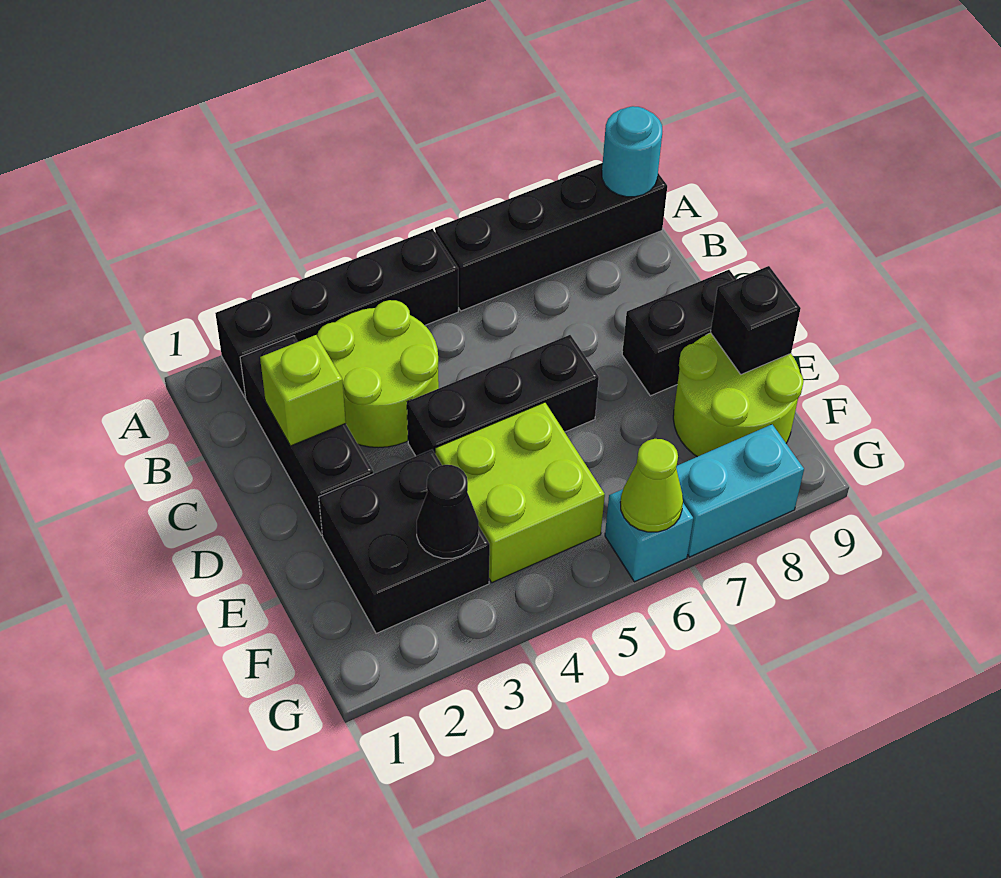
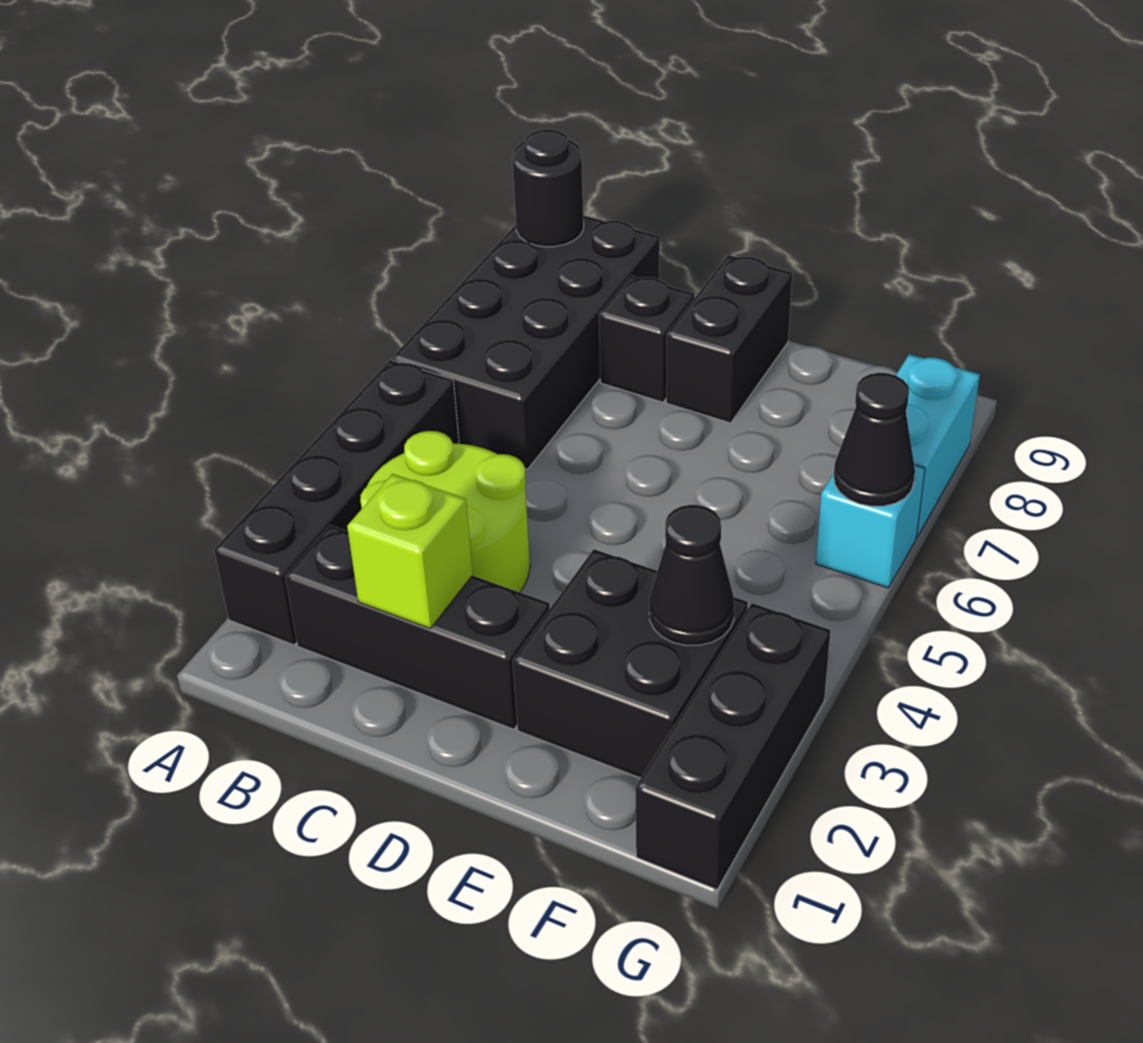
black brick A6:A9 level 1 -> black brick A6:B9 level 1
cyan round brick A9 level 2 -> black round brick A9 level 2
black brick D4:D6 level 1 -> black brick G1:G3 level 1
lime brick E4:F5 level 1 -> none
lime round brick E8:F9 level 1 -> none
black brick E9 level 2 -> black brick C8 level 1
lime cone G6 level 2 -> black cone G6 level 2

